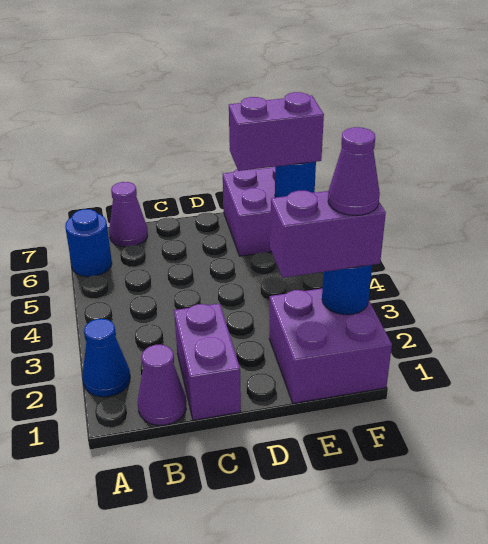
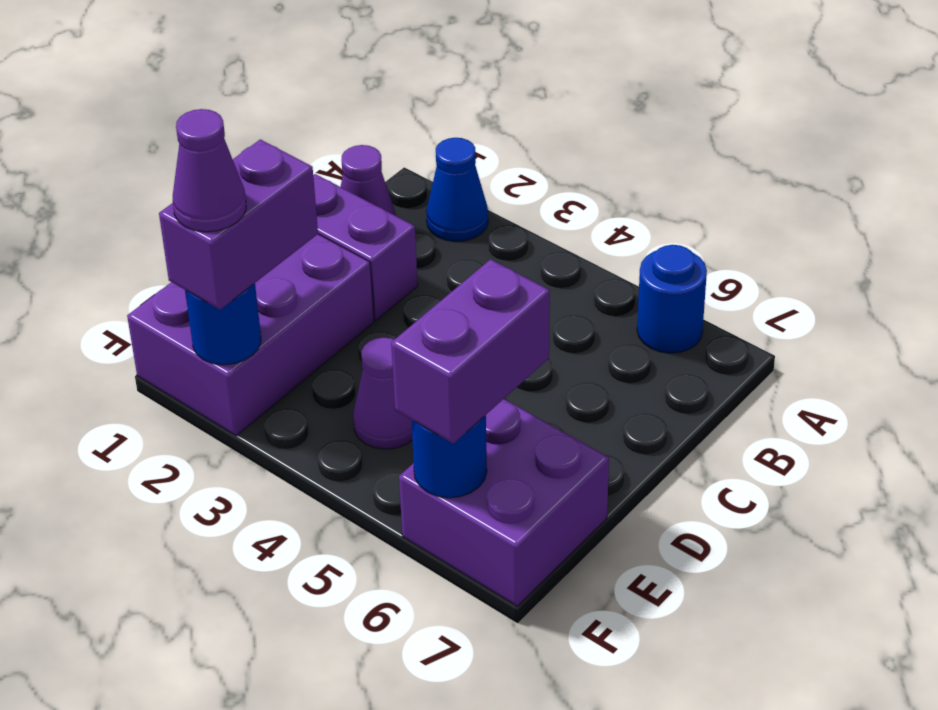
purple cone B7 level 1 -> purple cone E4 level 1
purple brick E1:F2 level 1 -> purple brick D1:F2 level 1

